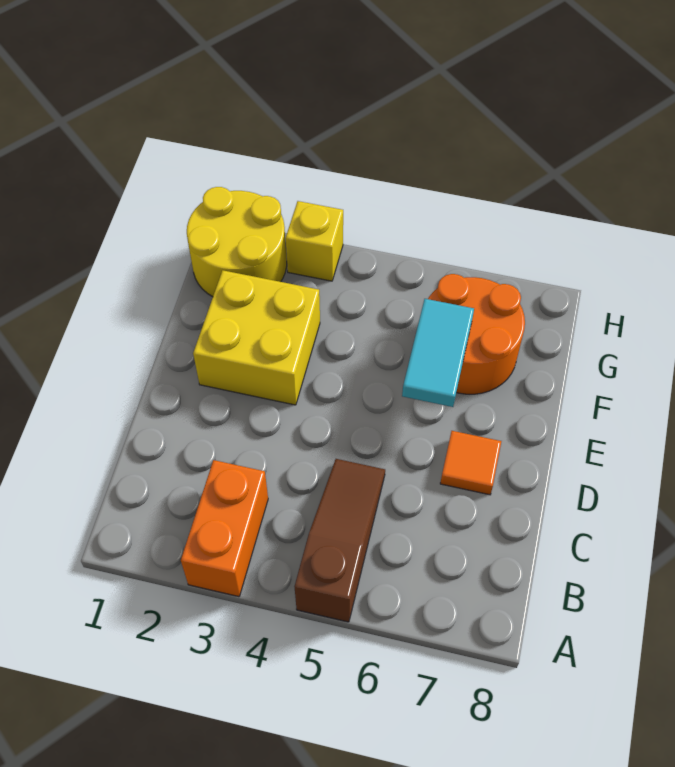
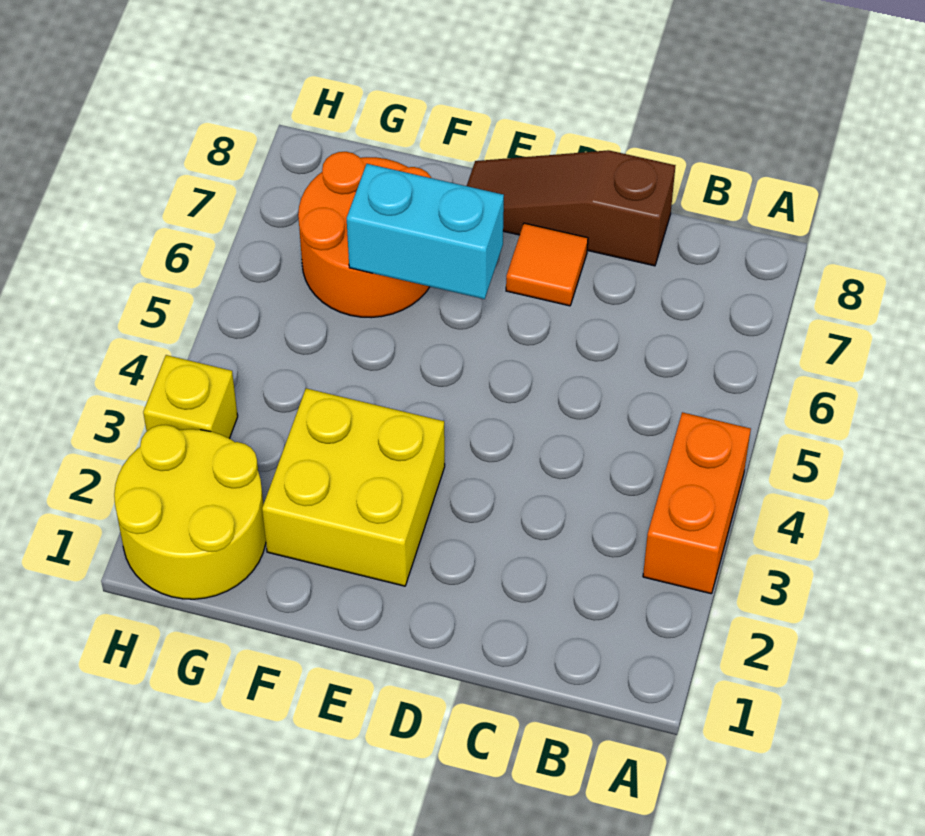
orange brick A3:B3 level 1 -> orange brick A3:A4 level 1
brown slope A5:C5 level 1 top A -> brown slope C8:E8 level 1 top C
cyan tile E6:F6 level 2 -> cyan brick E6:F6 level 2

